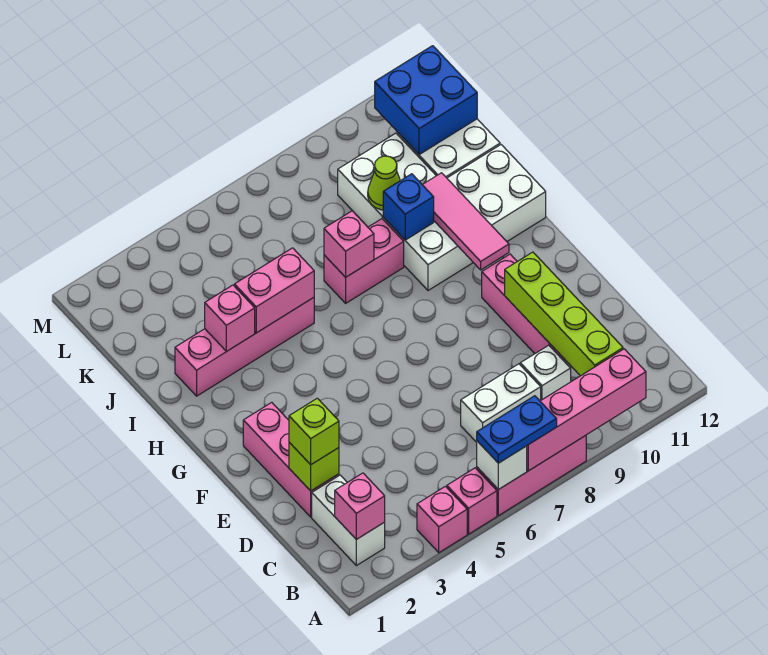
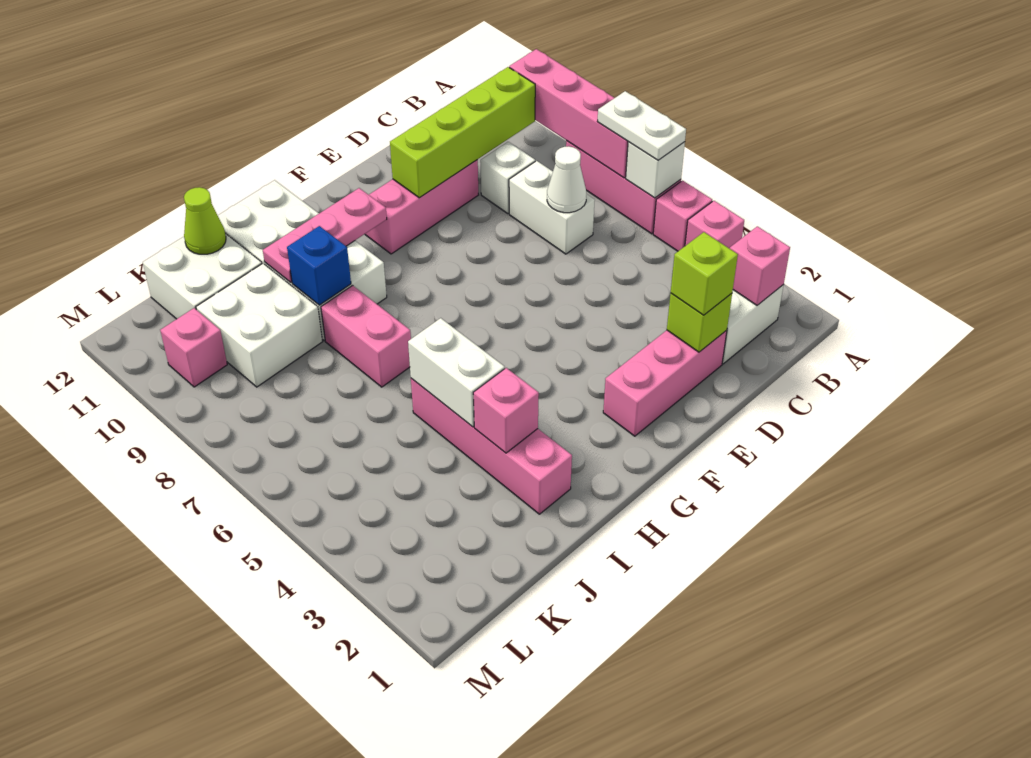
blue plate A6:A7 level 3 -> white plate A6:A7 level 3
none -> white cone C7 level 2
pink tile G10:I10 level 2 -> pink plate G10:I10 level 2
pink brick I4:I5 level 2 -> white brick I4:I5 level 2
pink brick I7 level 2 -> pink brick L10 level 1
lime cone J9 level 2 -> lime cone J12 level 2
blue brick K11:L12 level 2 -> none

